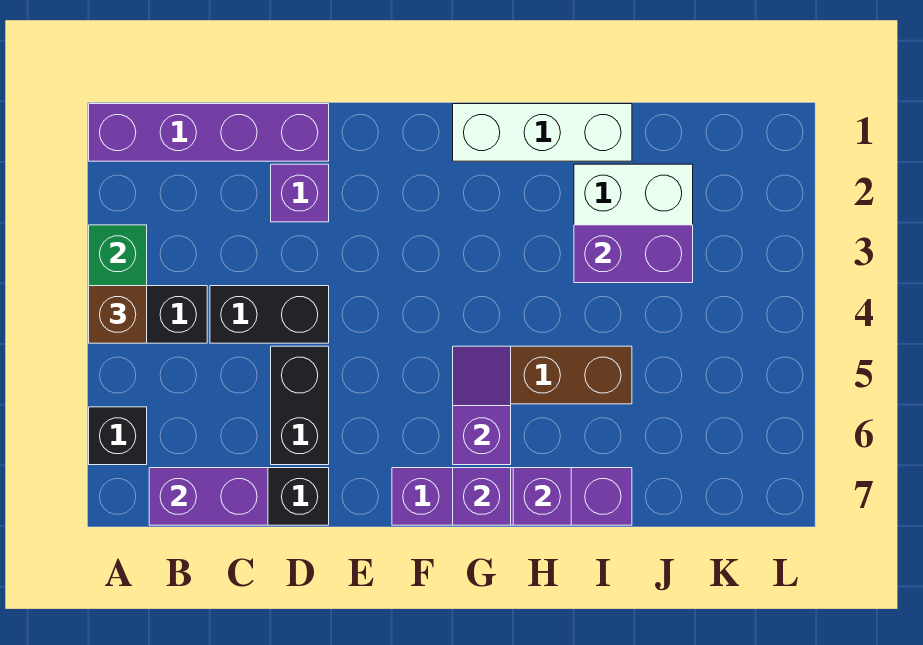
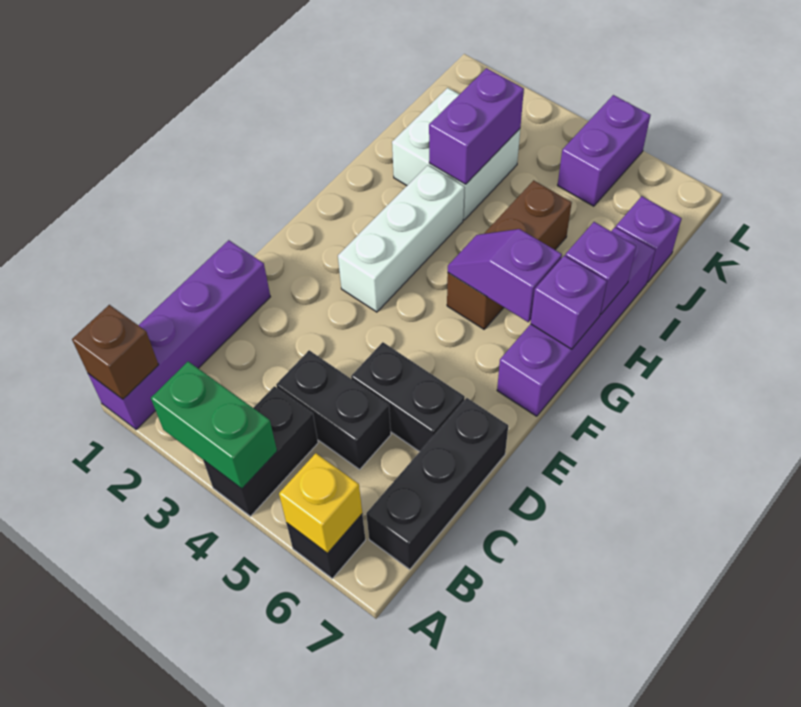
brown brick A4 level 3 -> brown brick A1 level 2
none -> yellow brick A6 level 2
purple brick B7:C7 level 2 -> purple brick K5:L5 level 1
black brick C4:D4 level 1 -> black brick C4:C5 level 1
purple brick D2 level 1 -> purple brick J7 level 1
white brick G1:I1 level 1 -> white brick F3:H3 level 1

